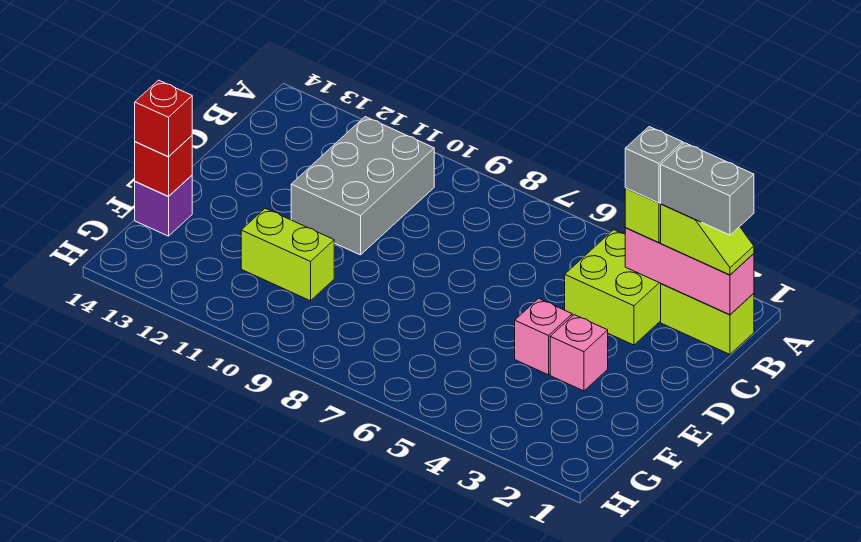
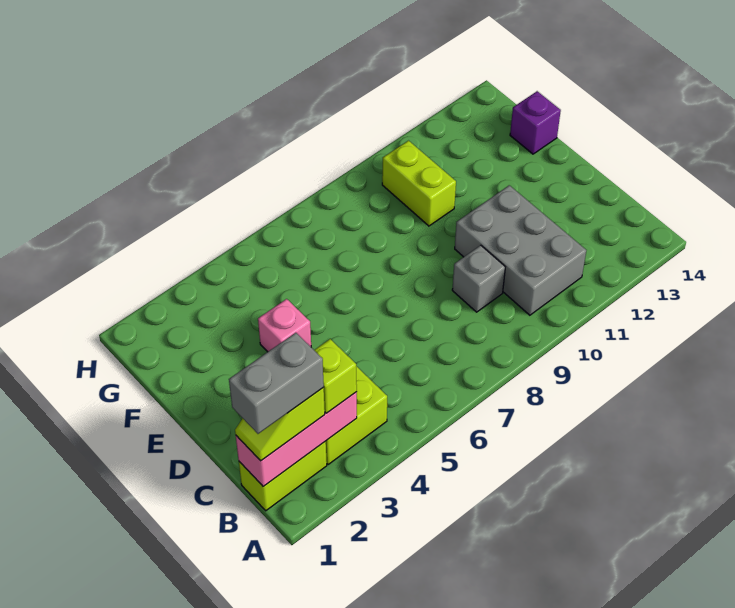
grey brick B3 level 4 -> grey brick C9 level 1
pink brick E3 level 1 -> none
lime brick F10:F11 level 1 -> lime brick F10:G10 level 1
red brick F14 level 2 -> none
red brick F14 level 3 -> none

